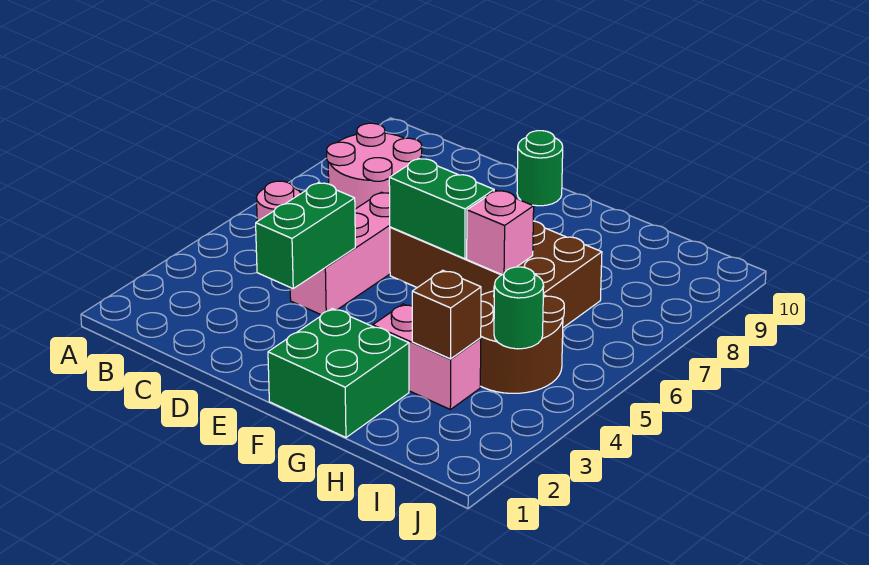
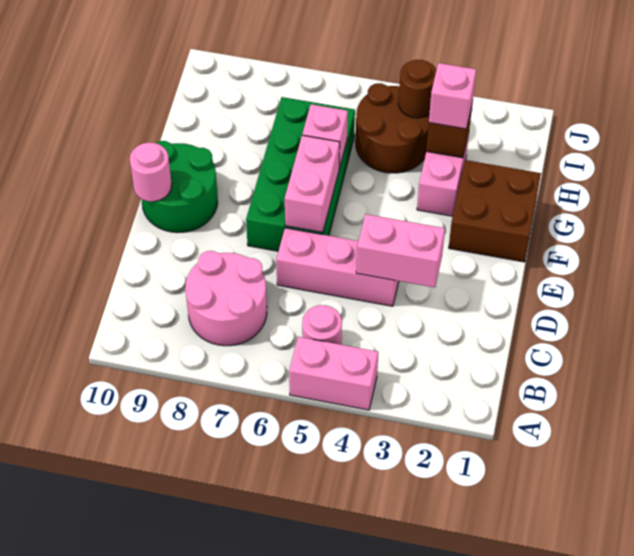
none -> pink brick A4:A5 level 1
green brick D3:D4 level 2 -> pink brick D3:D4 level 2
brown brick E6:H7 level 1 -> green brick E6:H7 level 1
green brick E6:F6 level 2 -> pink brick E6:F6 level 2
green round brick E10 level 1 -> green round brick E9:F10 level 1
none -> pink round brick E10 level 2
green brick F1:G2 level 1 -> brown brick F1:G2 level 1
none -> pink brick H3 level 3
green round brick I4 level 2 -> brown round brick I4 level 2

